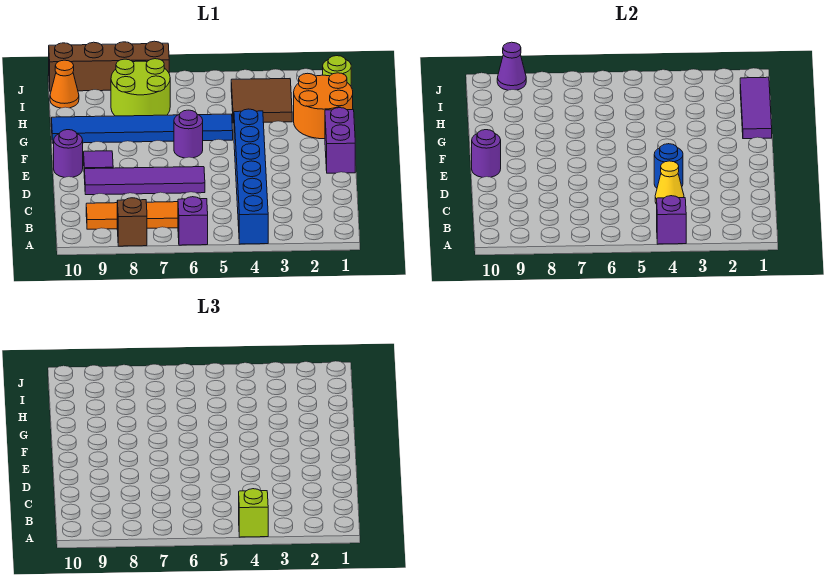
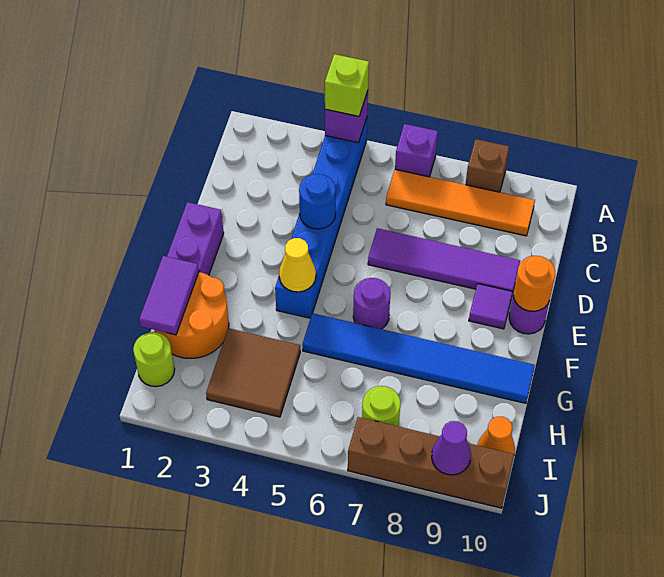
yellow cone C4 level 2 -> yellow cone F4 level 2
purple round brick E10 level 2 -> orange round brick E10 level 2
purple tile G1:I1 level 2 -> purple tile G1:H1 level 2
lime round brick H7:I8 level 1 -> lime round brick I7 level 1

